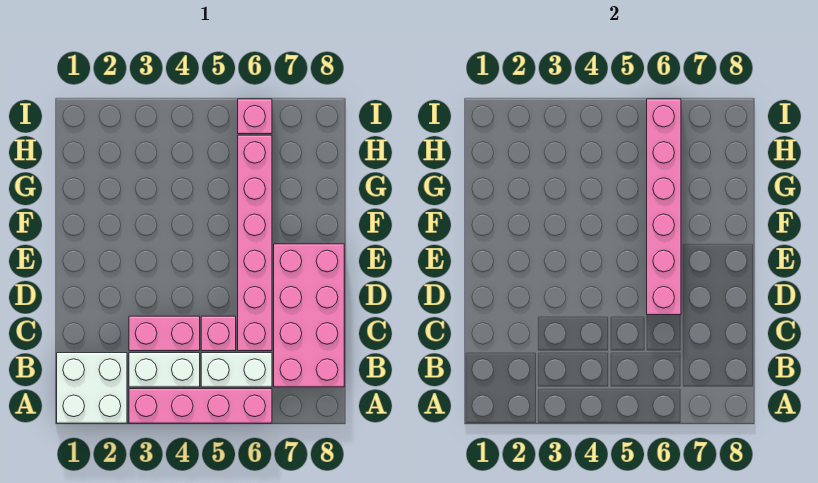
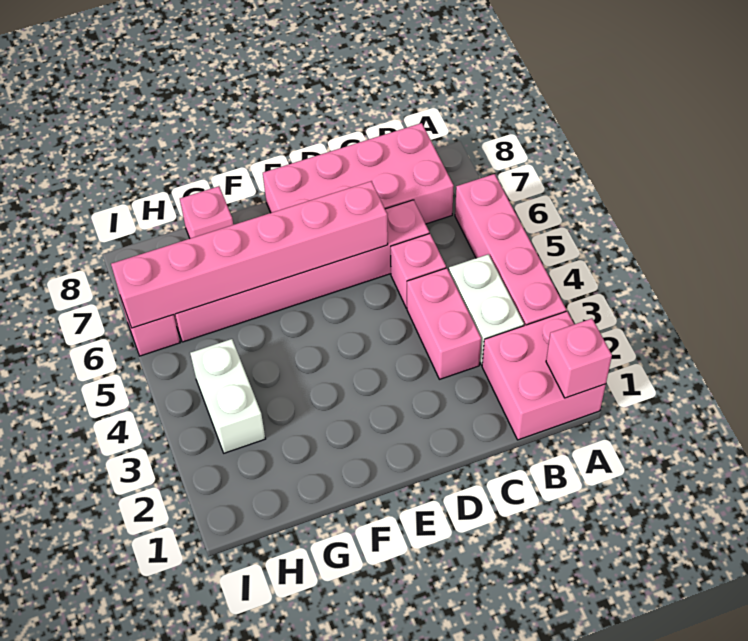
white brick A1:B2 level 1 -> pink brick A1:B2 level 1
none -> pink brick A1 level 2
white brick B5:B6 level 1 -> white brick H3:H4 level 1
none -> pink brick G8 level 1

